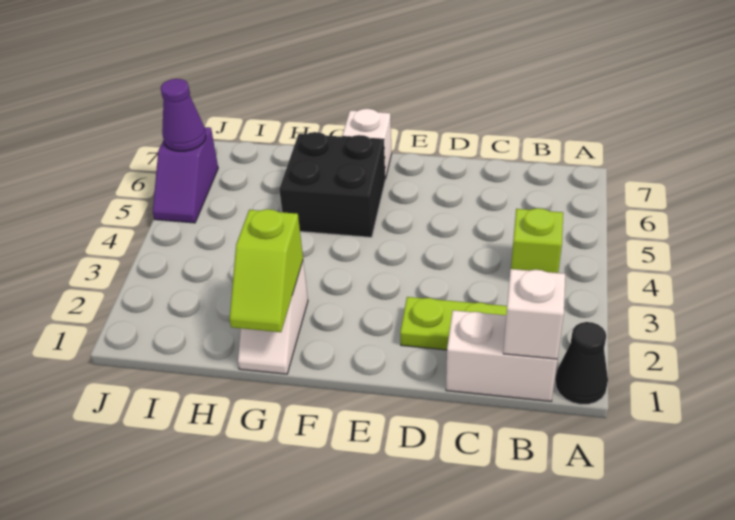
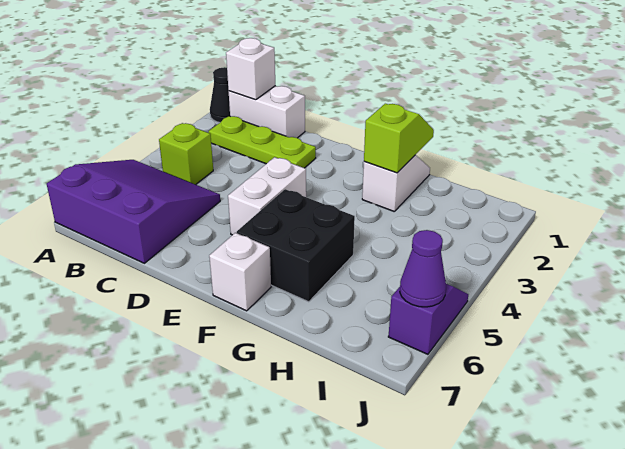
none -> purple slope A5:C7 level 1 top 7
none -> white brick E4:E5 level 1

